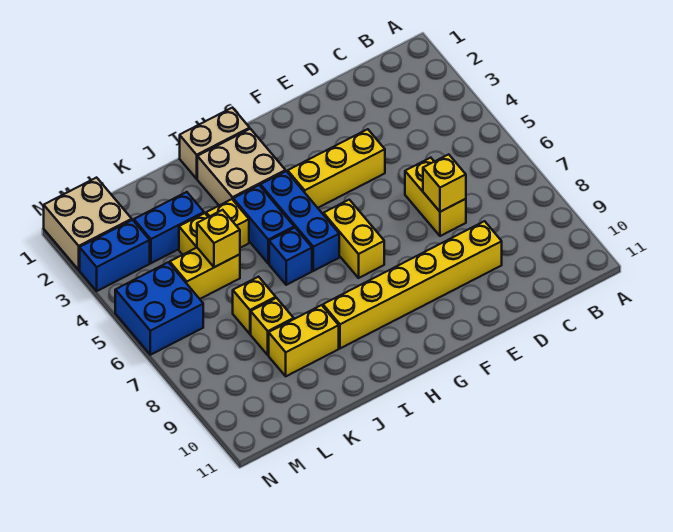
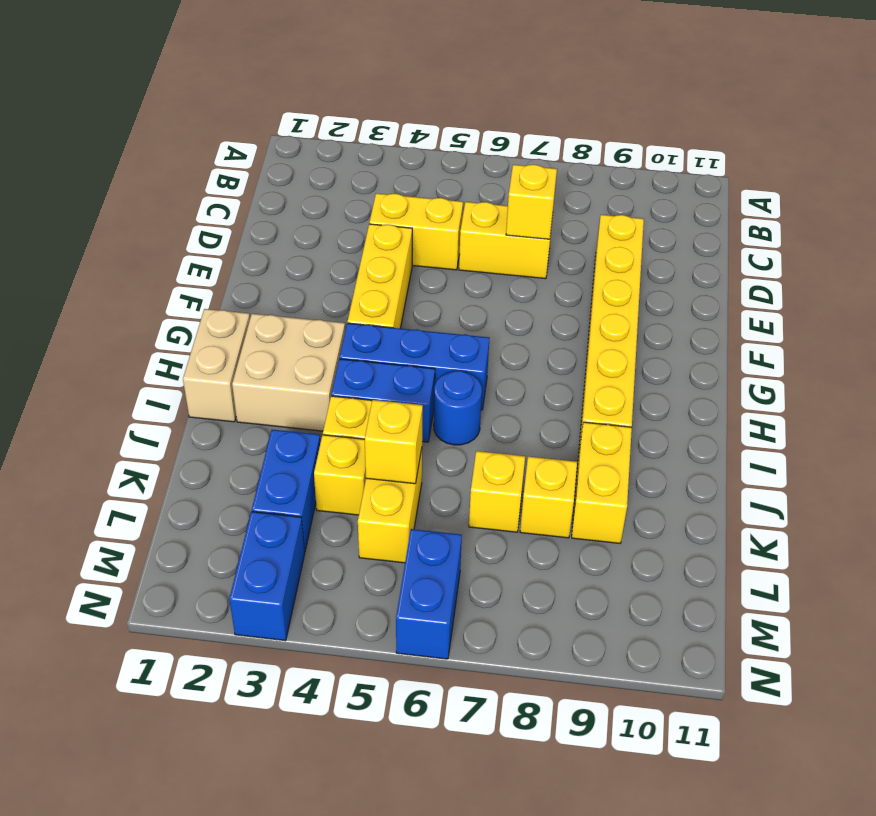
yellow brick G6:G7 level 1 -> yellow brick D4:D5 level 1
blue brick I6 level 1 -> blue round brick I6 level 1
tan brick M1:N2 level 1 -> none
blue brick M5:N6 level 1 -> blue brick M6:N6 level 1

